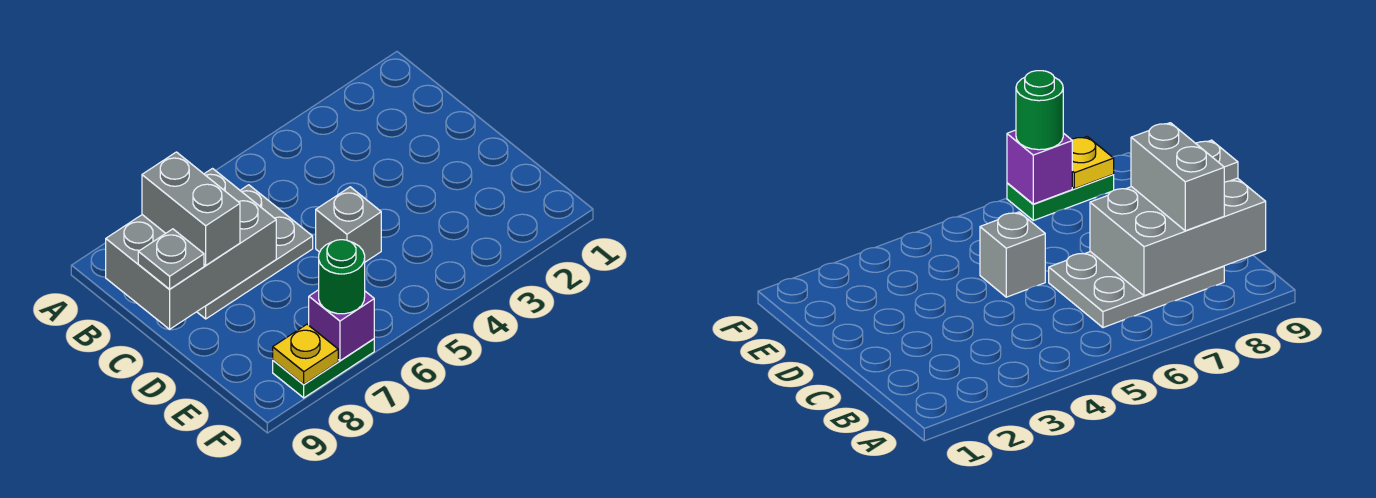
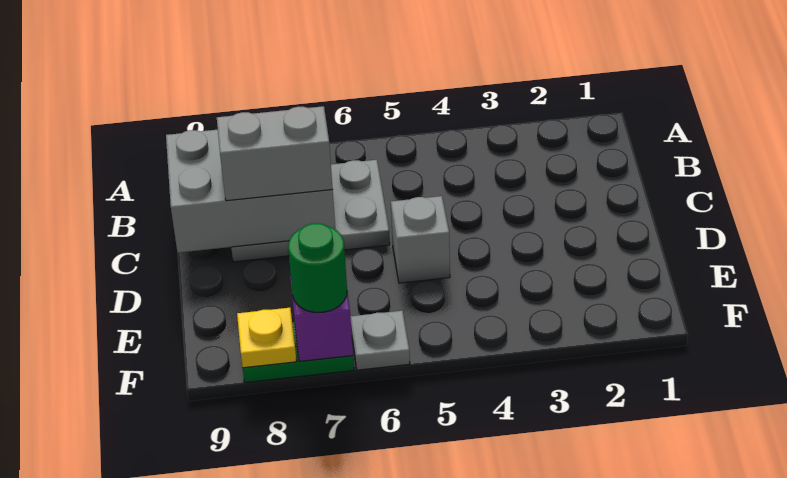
grey brick B8:C8 level 3 -> grey brick C7:C8 level 3
grey plate C9 level 3 -> grey plate F6 level 1

